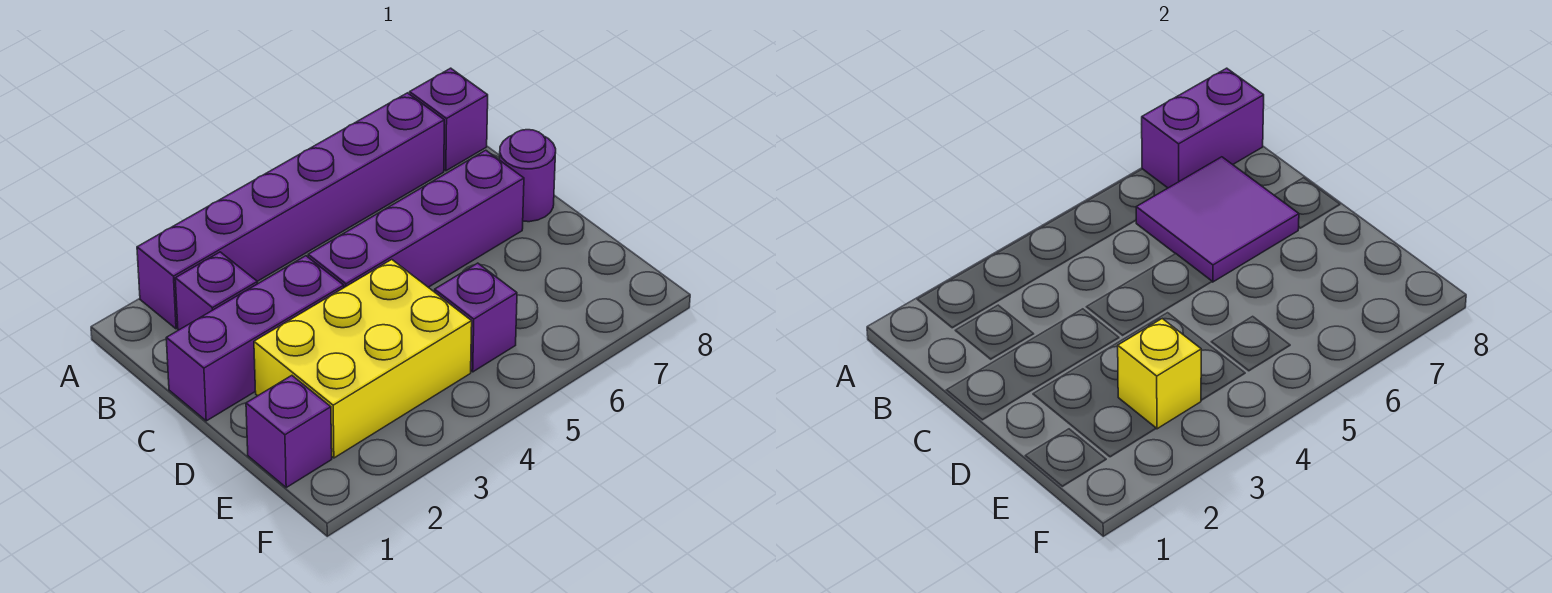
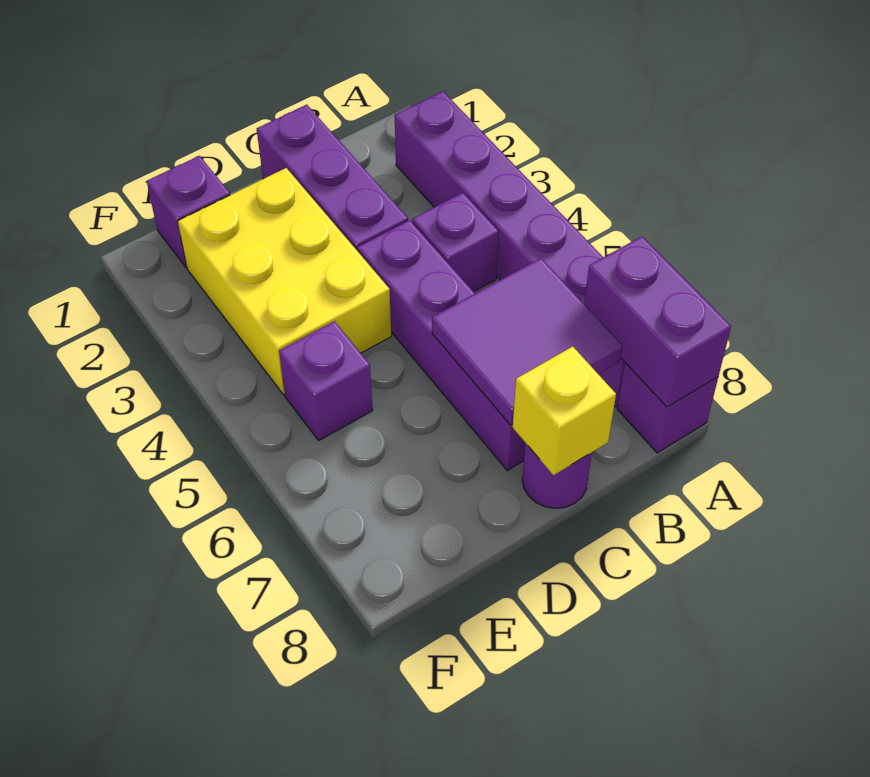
purple brick B2 level 1 -> purple brick B4 level 1
yellow brick E3 level 2 -> yellow brick C8 level 2

